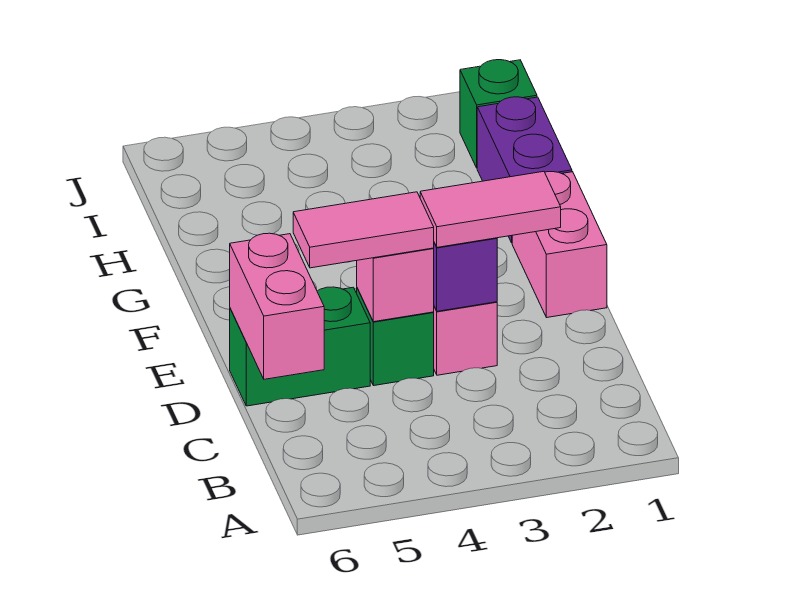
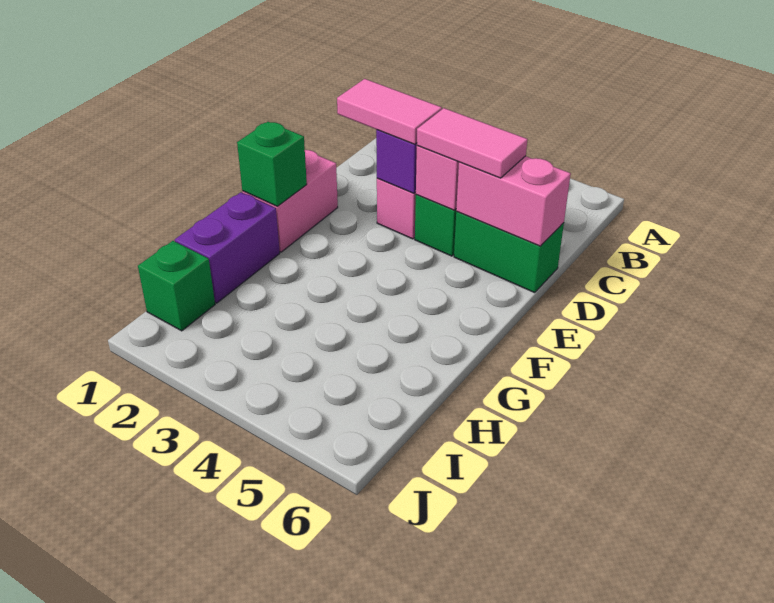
pink brick C6:D6 level 2 -> pink brick D5:D6 level 2
none -> green brick F1 level 2

